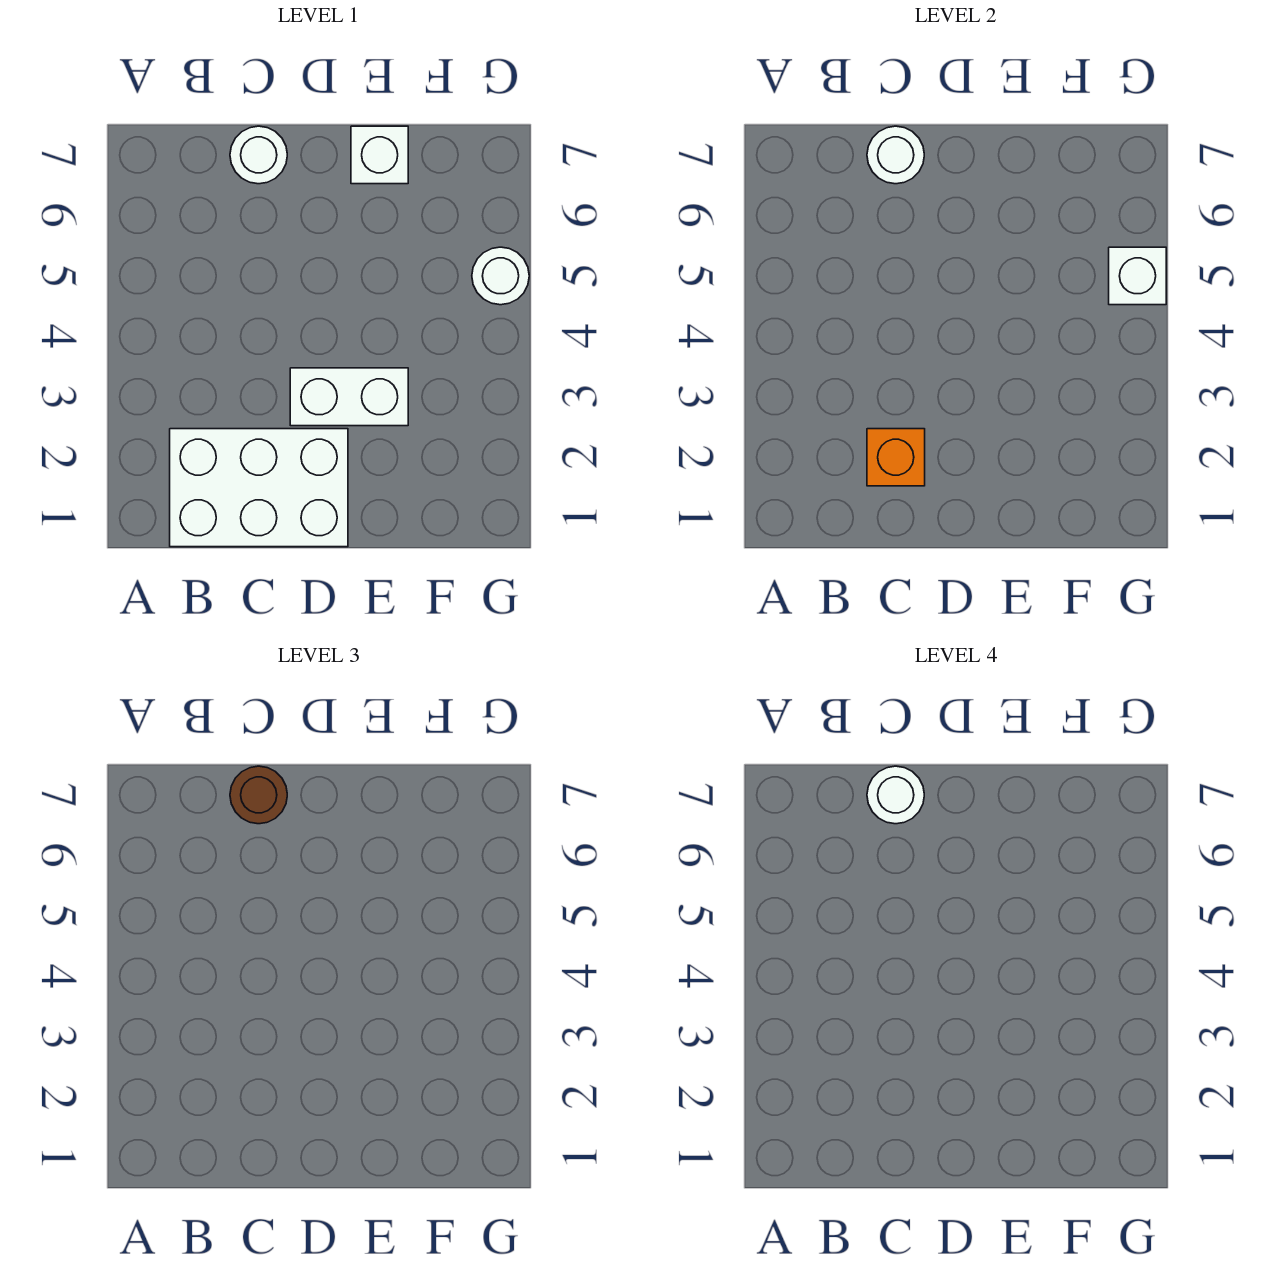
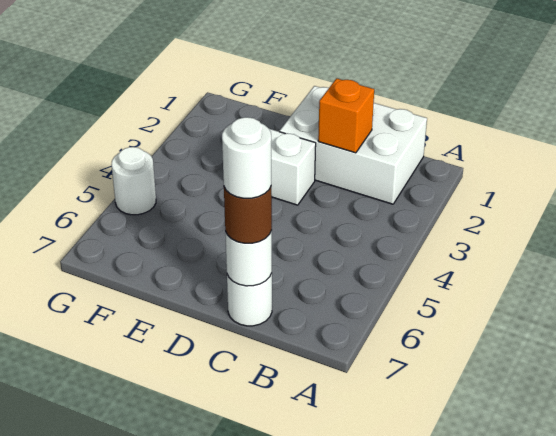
white brick E7 level 1 -> none
white brick G5 level 2 -> none

